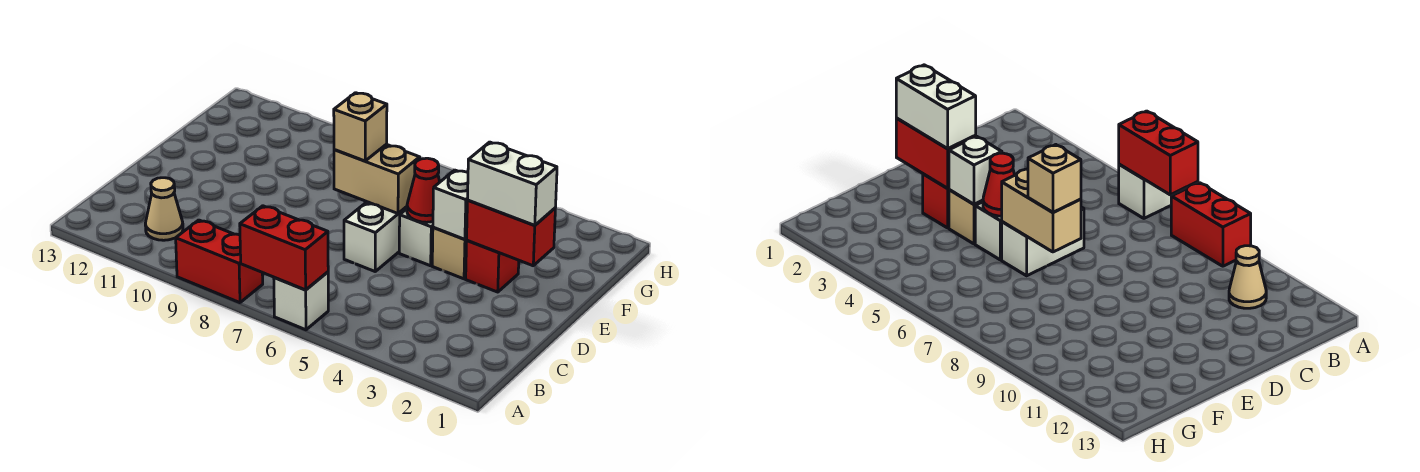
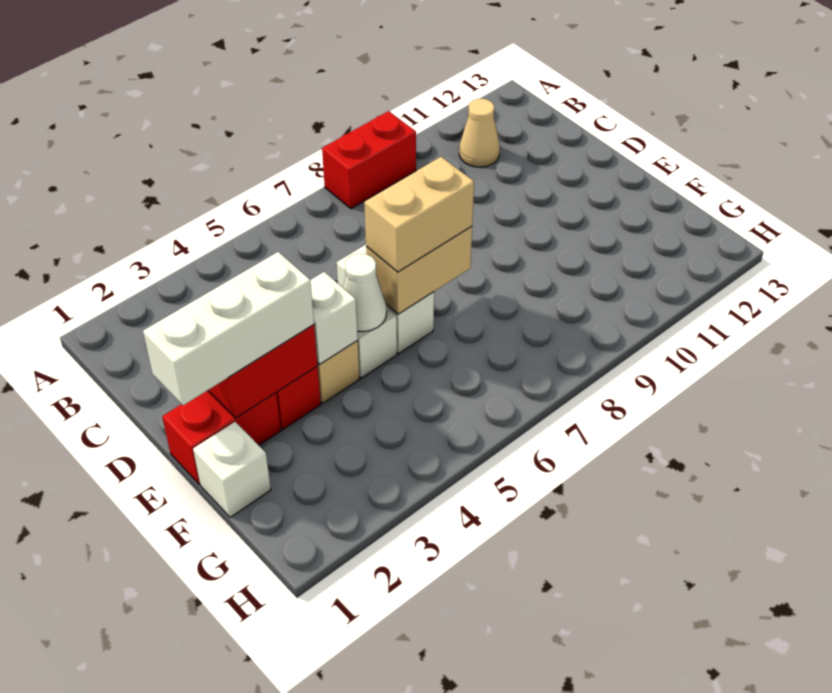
white brick A6 level 1 -> white brick F1 level 1
red brick A6:A7 level 2 -> red brick E1:E2 level 1
white brick E2:E3 level 3 -> white brick E1:E3 level 3
red cone E5 level 2 -> white cone E5 level 2
tan brick E7 level 3 -> tan brick E6:E7 level 3

